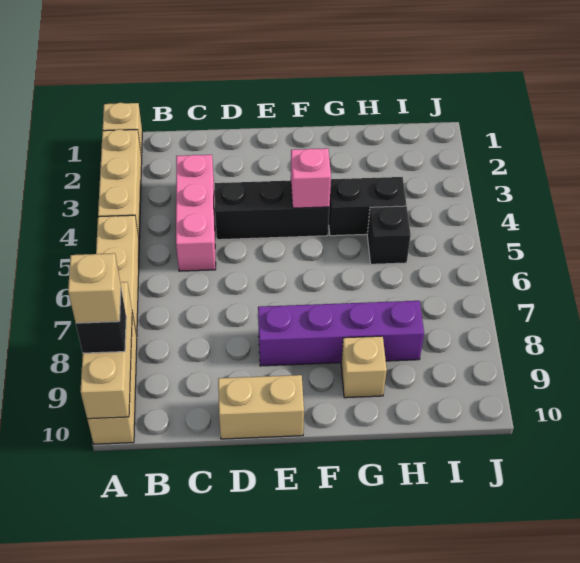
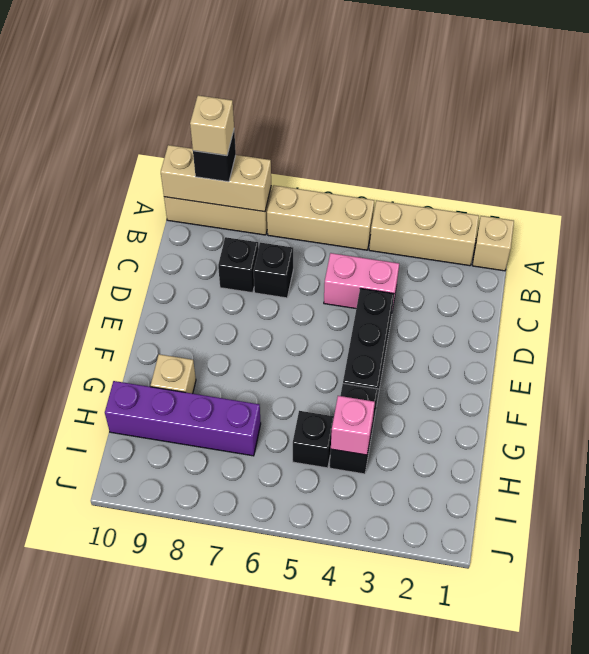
pink brick C3:C5 level 1 -> pink brick C4:C5 level 1
none -> black brick C7 level 1
none -> black brick C8 level 1
tan brick D10:E10 level 1 -> none
purple brick E8:H8 level 1 -> purple brick H7:H10 level 1
pink brick F4 level 2 -> pink brick H4 level 2

